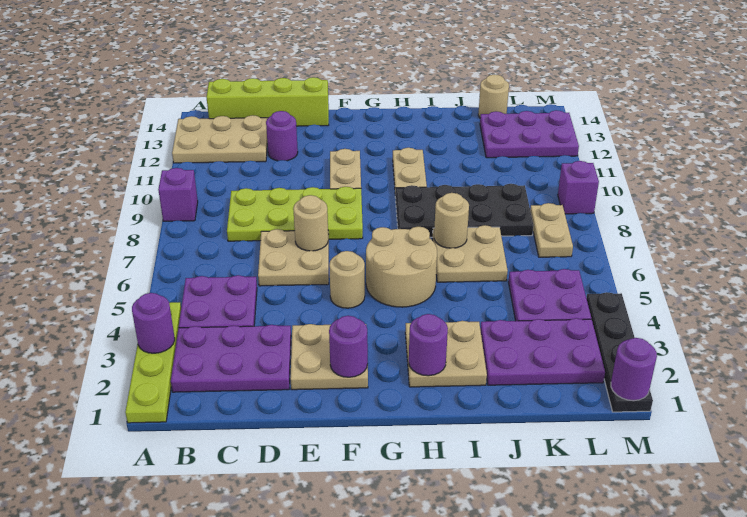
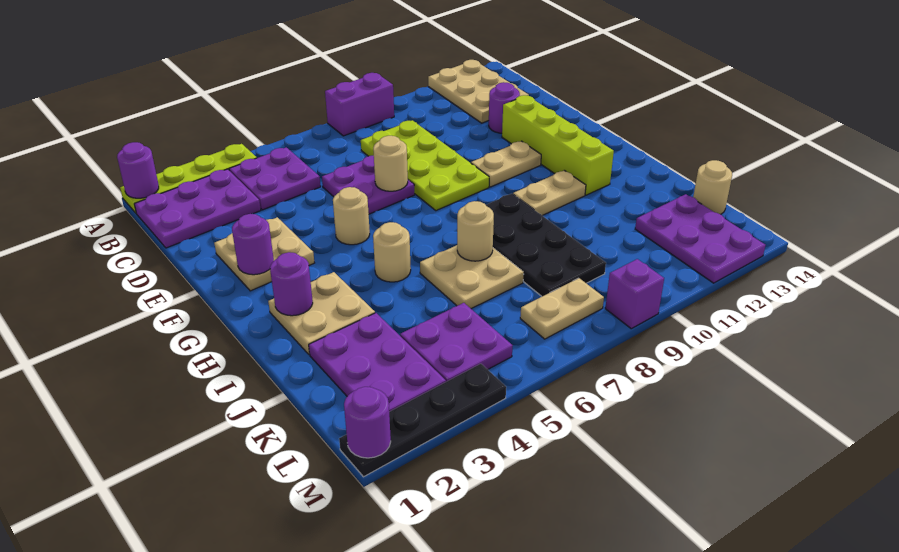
purple round brick A3 level 2 -> purple round brick A1 level 2
purple brick A9 level 1 -> purple brick A8:A9 level 1
purple plate B2:D3 level 1 -> purple plate B1:C3 level 1
lime brick B14:E14 level 1 -> lime brick E12:H12 level 1
tan plate D6:E7 level 1 -> purple plate D6:E7 level 1
tan round brick G5:H6 level 1 -> tan round brick H5 level 1

